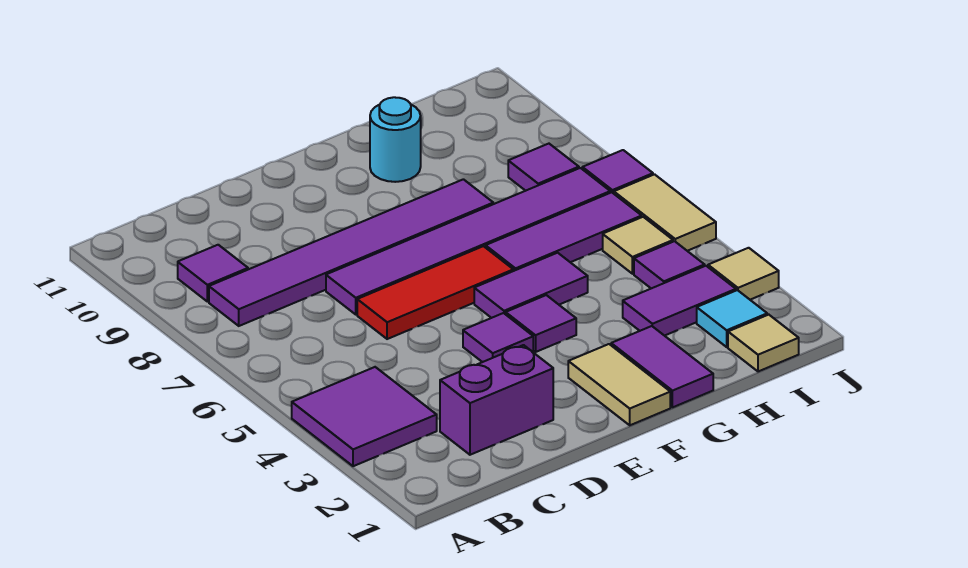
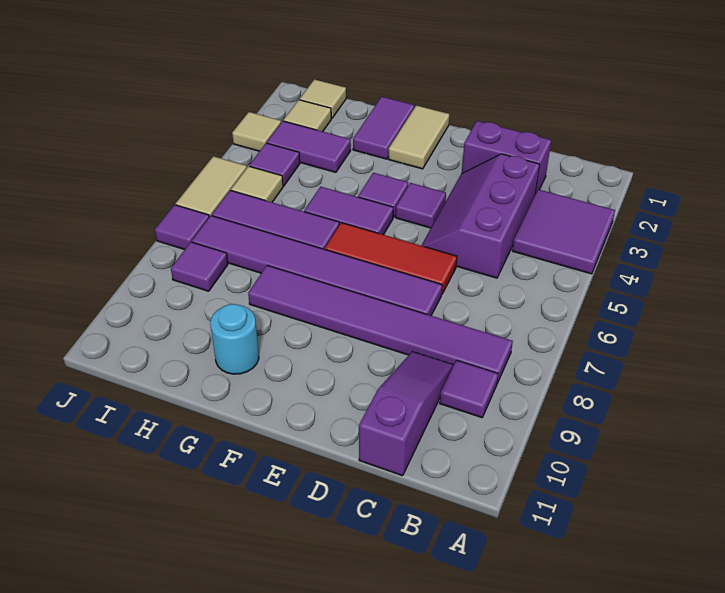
none -> purple slope C3:D5 level 1 top C
none -> purple slope C9:C11 level 1 top 11
cyan tile I2 level 1 -> tan tile I2 level 1

